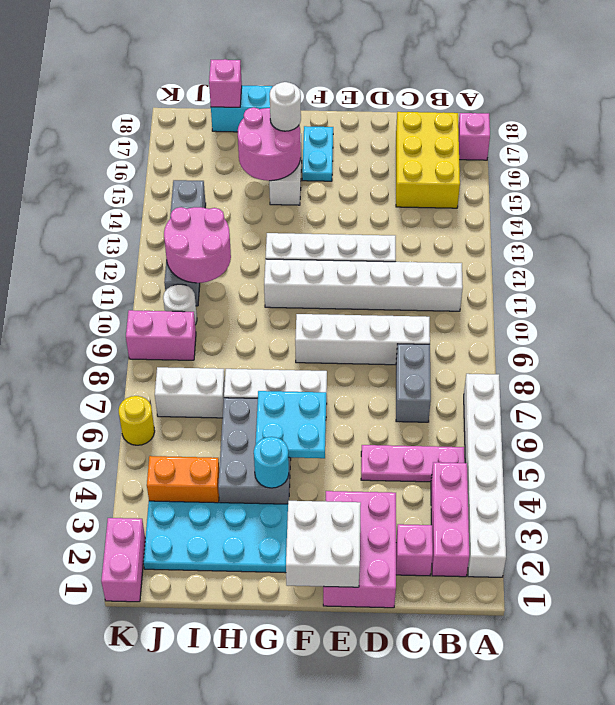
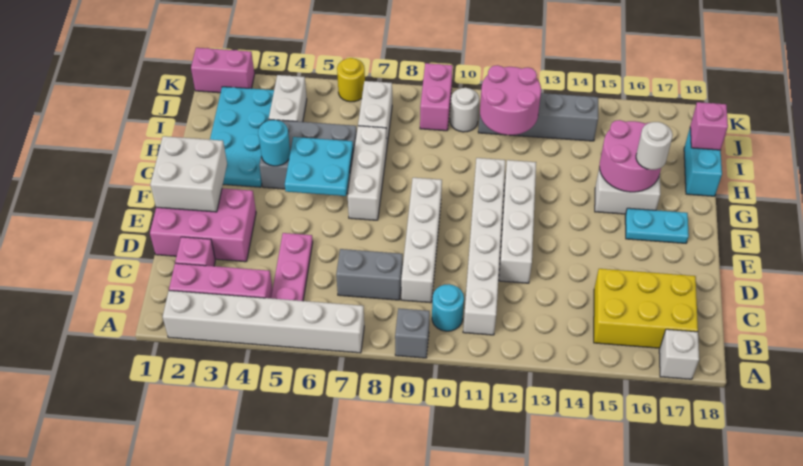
none -> grey brick A9 level 1
pink brick A17 level 1 -> white brick A17 level 1
none -> cyan round brick B10 level 1
orange brick I4:J4 level 1 -> white brick I4:J4 level 1

